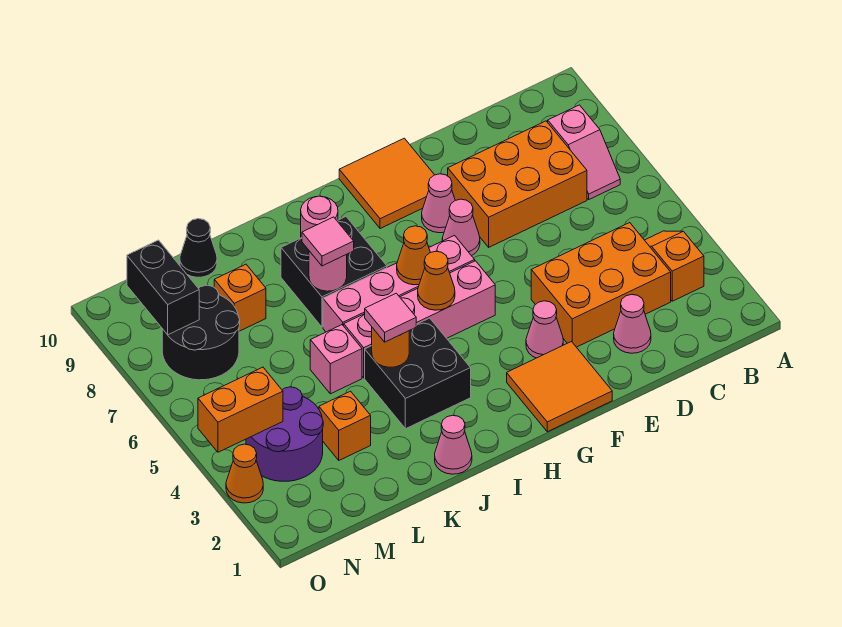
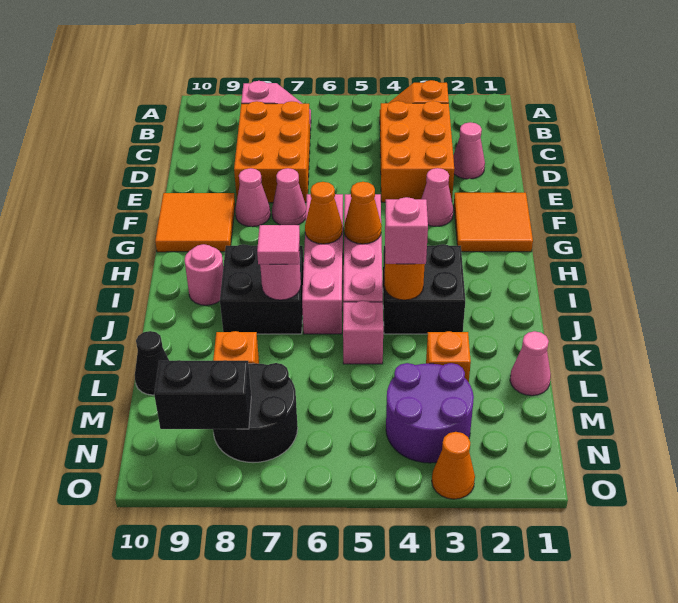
pink cone J1 level 1 -> pink cone L1 level 1
pink tile J4 level 3 -> pink brick J4 level 3
orange brick N4:O4 level 2 -> none

